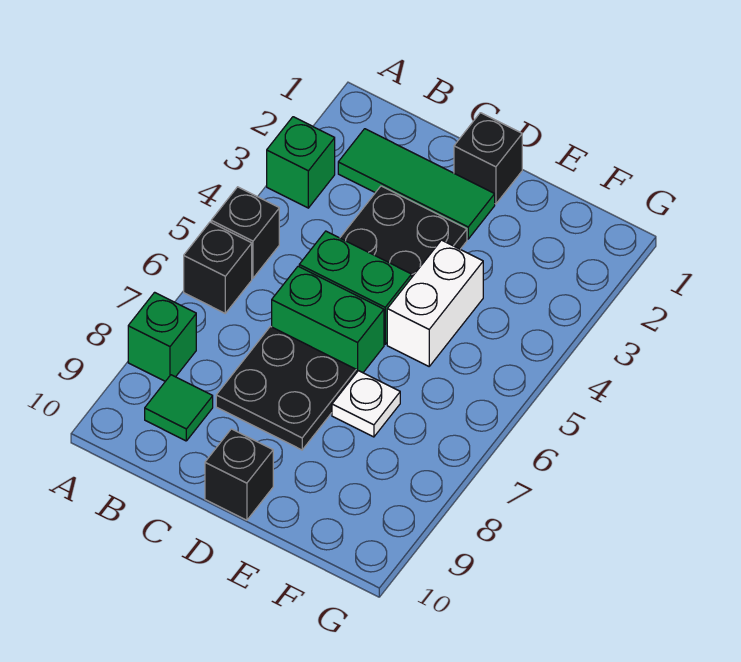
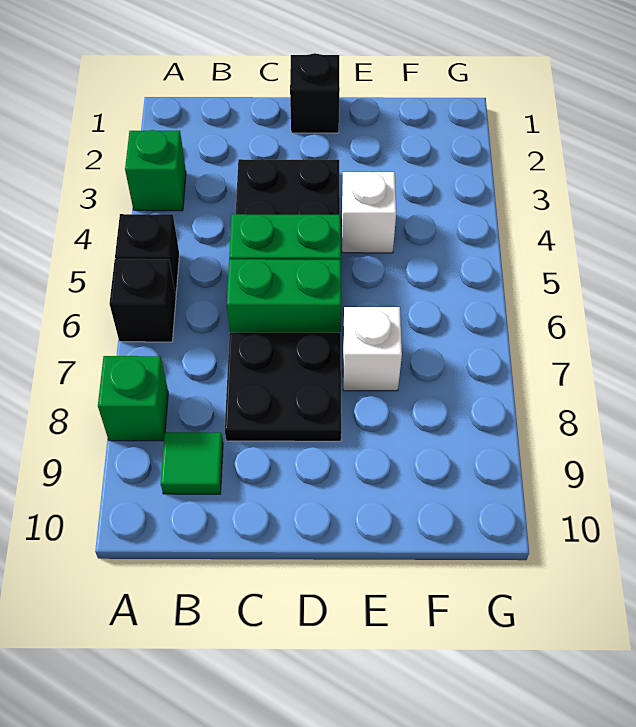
green tile B2:D2 level 1 -> none
black brick D10 level 1 -> none
white brick E4:E5 level 1 -> white brick E4 level 1
white plate E7 level 1 -> white brick E7 level 1

